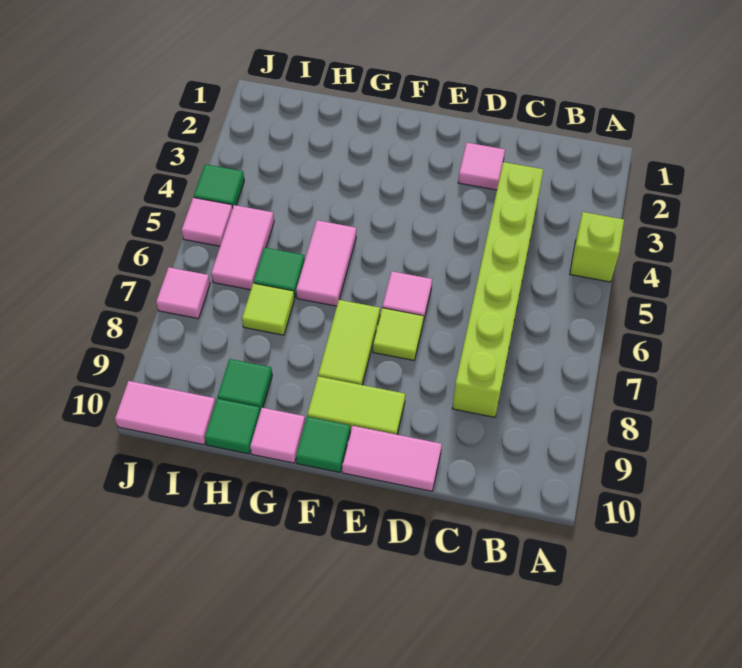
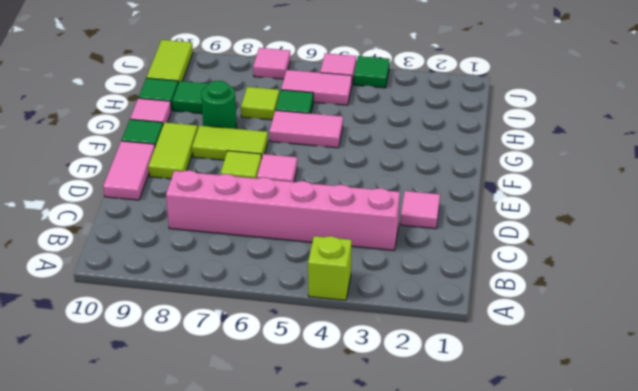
lime brick C3:C8 level 1 -> pink brick C3:C8 level 1
none -> green round brick G8 level 1
pink tile I10:J10 level 1 -> lime tile I10:J10 level 1

